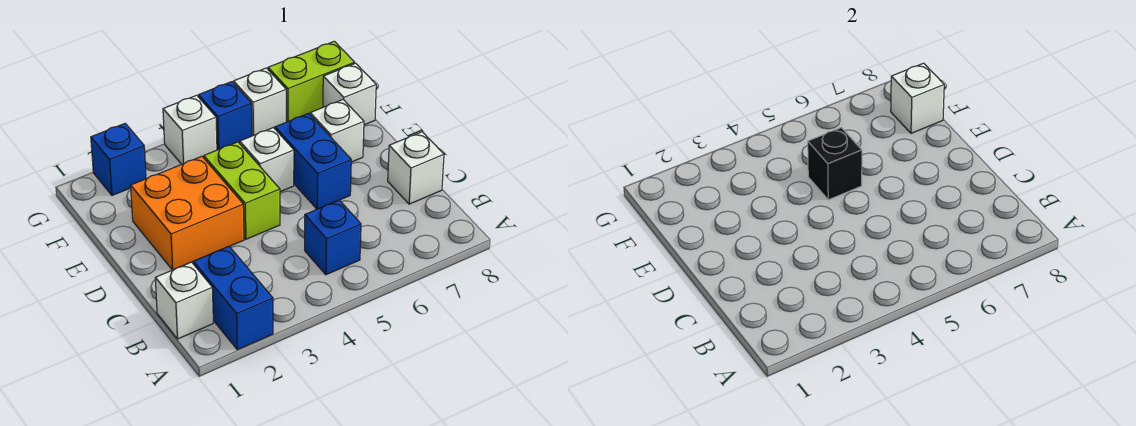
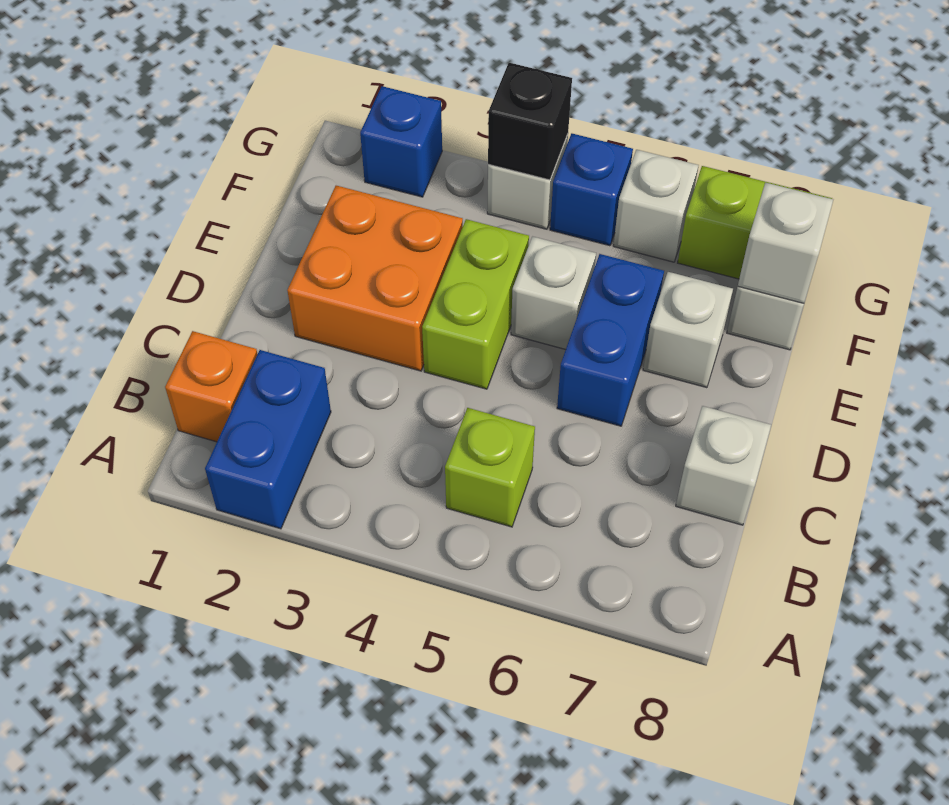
white brick B1 level 1 -> orange brick B1 level 1
blue brick B5 level 1 -> lime brick B5 level 1
black brick E5 level 2 -> black brick G4 level 2

